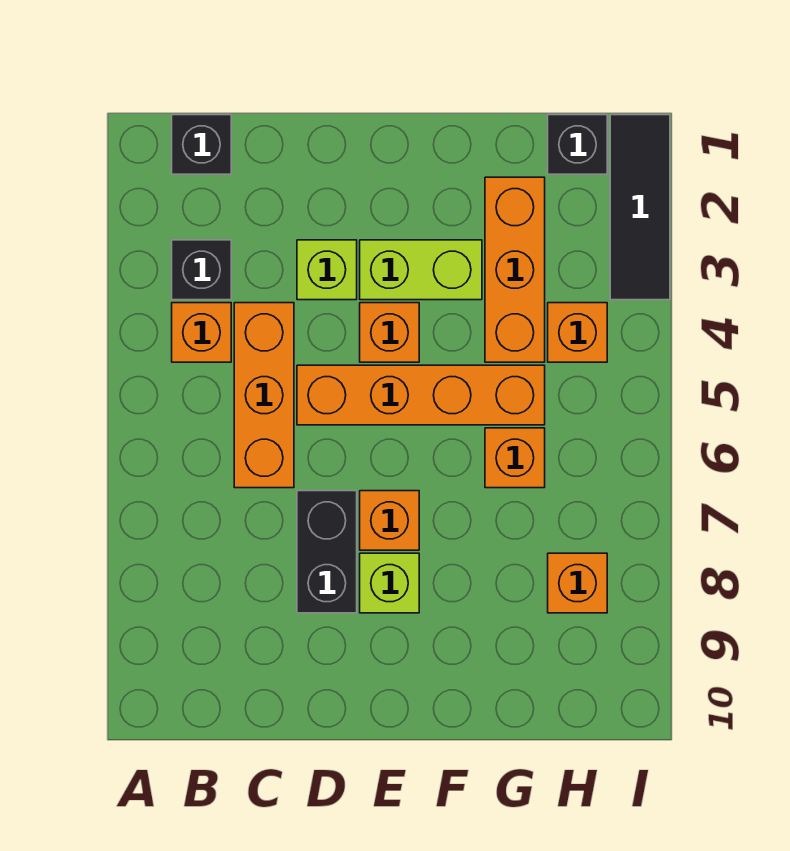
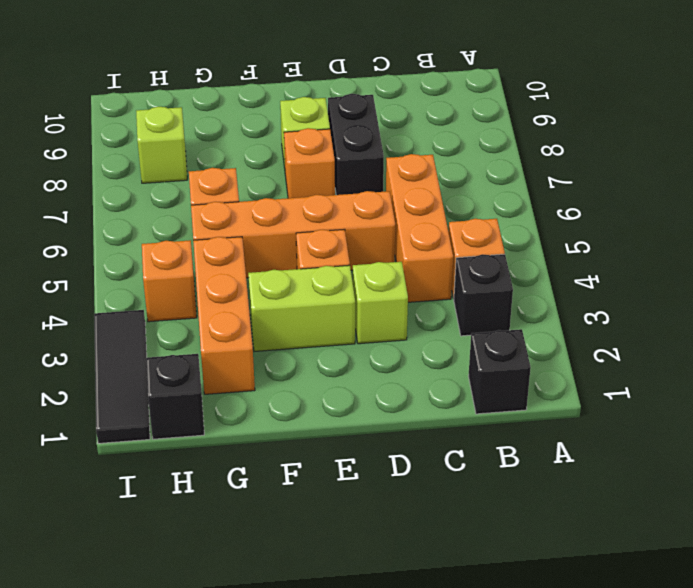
orange brick H8 level 1 -> lime brick H8 level 1

